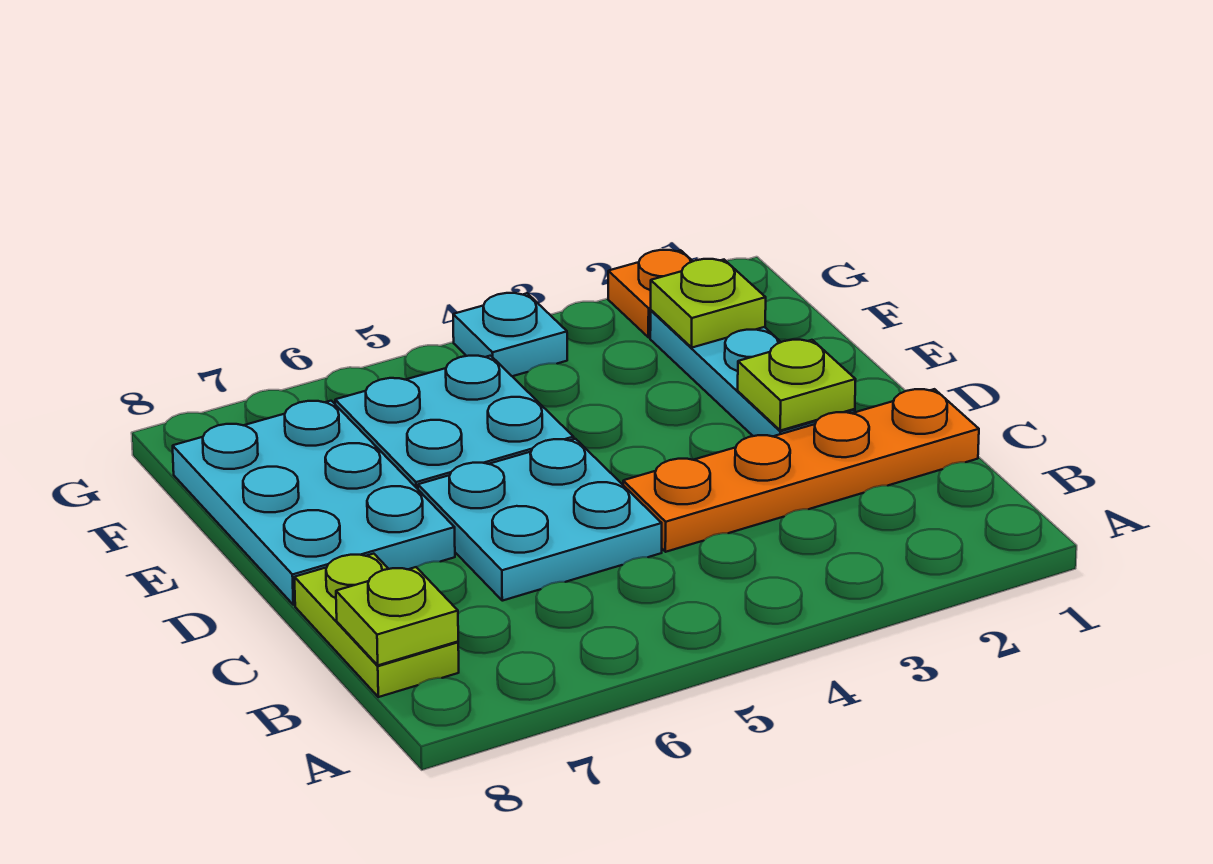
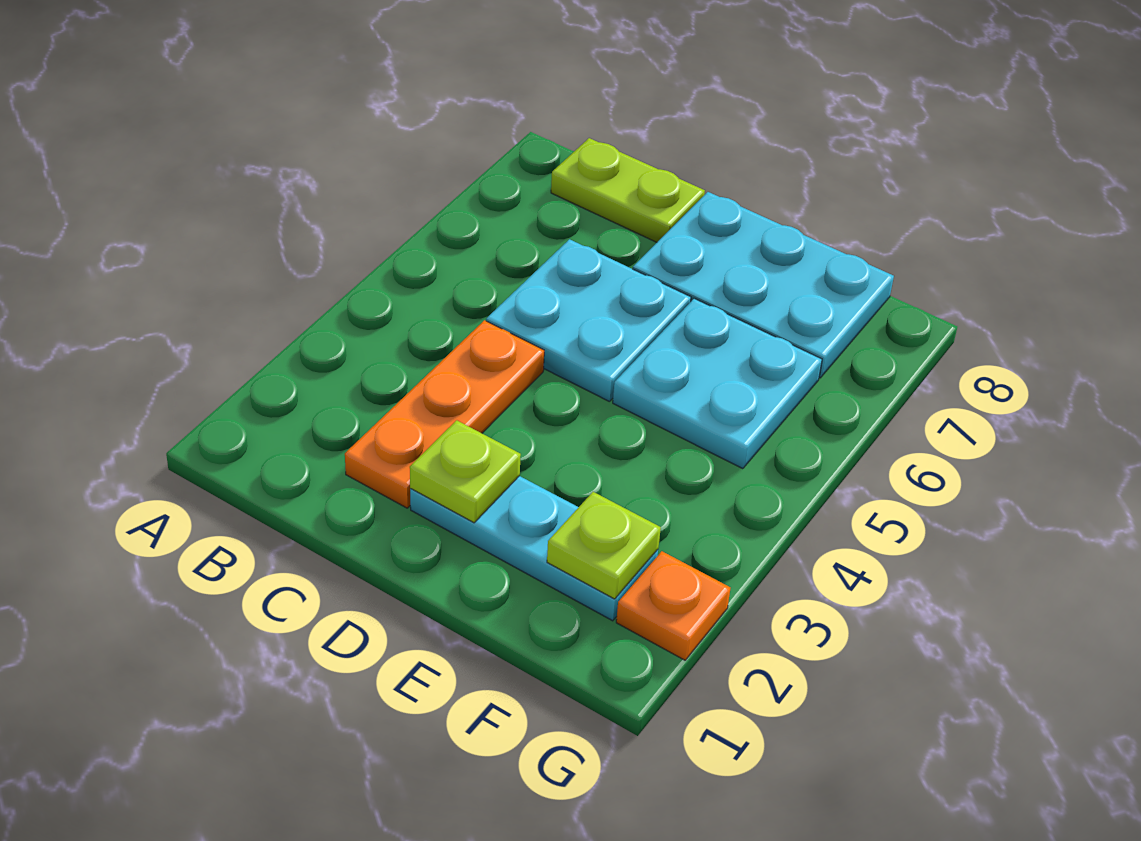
lime plate B8 level 2 -> none
orange plate C1:C4 level 1 -> orange plate C2:C4 level 1
cyan plate G4 level 1 -> none

